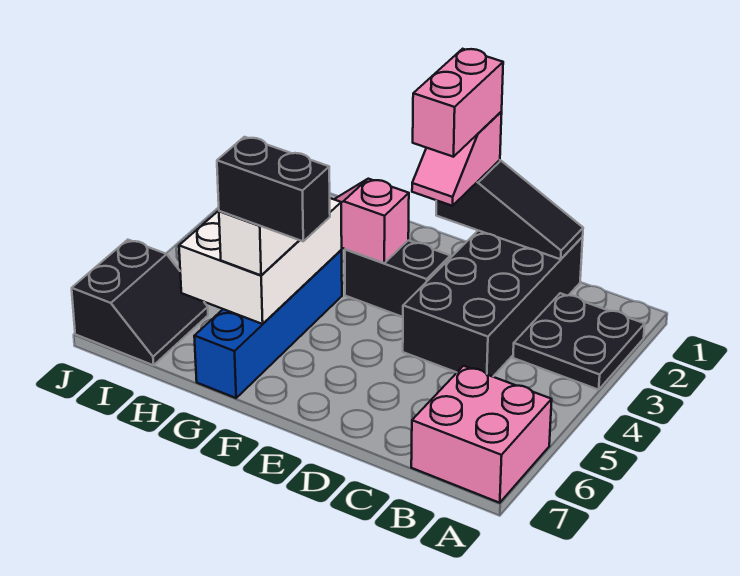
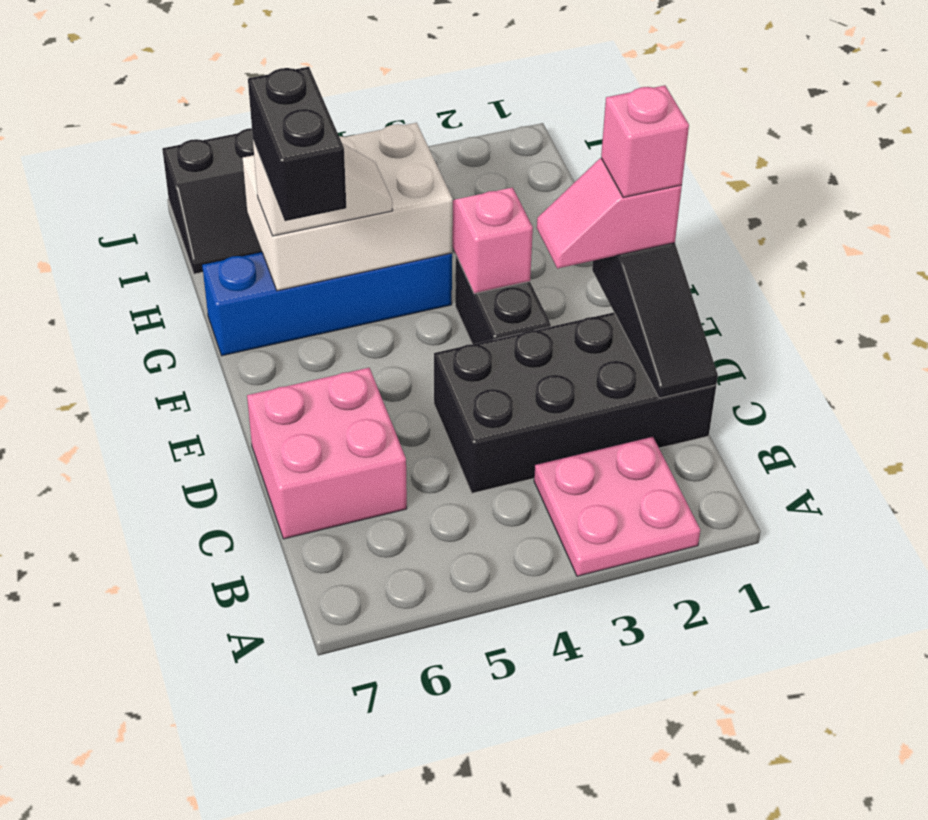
black plate A2:B3 level 1 -> pink plate A2:B3 level 1
pink brick A6:B7 level 1 -> pink brick C6:D7 level 1
pink brick E1:E2 level 4 -> pink brick E1 level 4

